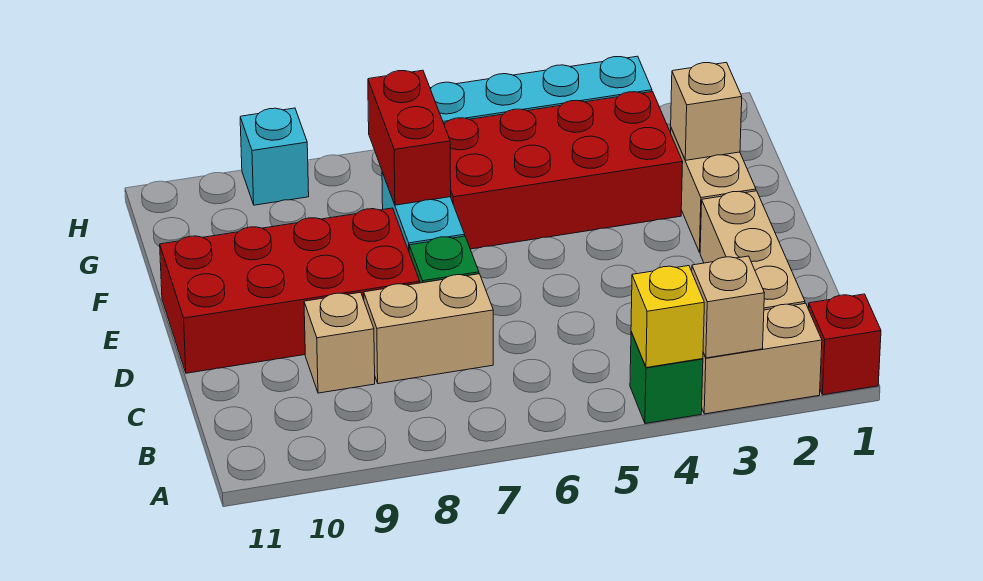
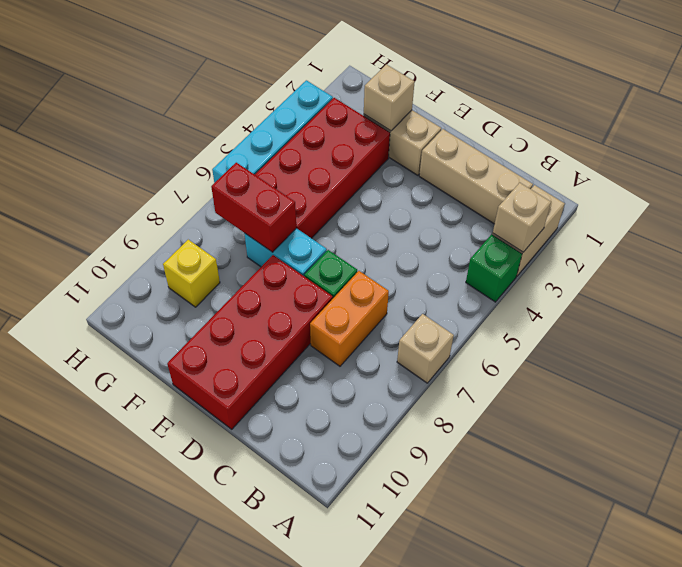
red brick A1 level 1 -> none
yellow brick A4 level 2 -> yellow brick G9 level 1
tan brick C7:C8 level 1 -> orange brick C7:C8 level 1
tan brick C9 level 1 -> tan brick A7 level 1
cyan brick H9 level 1 -> none

